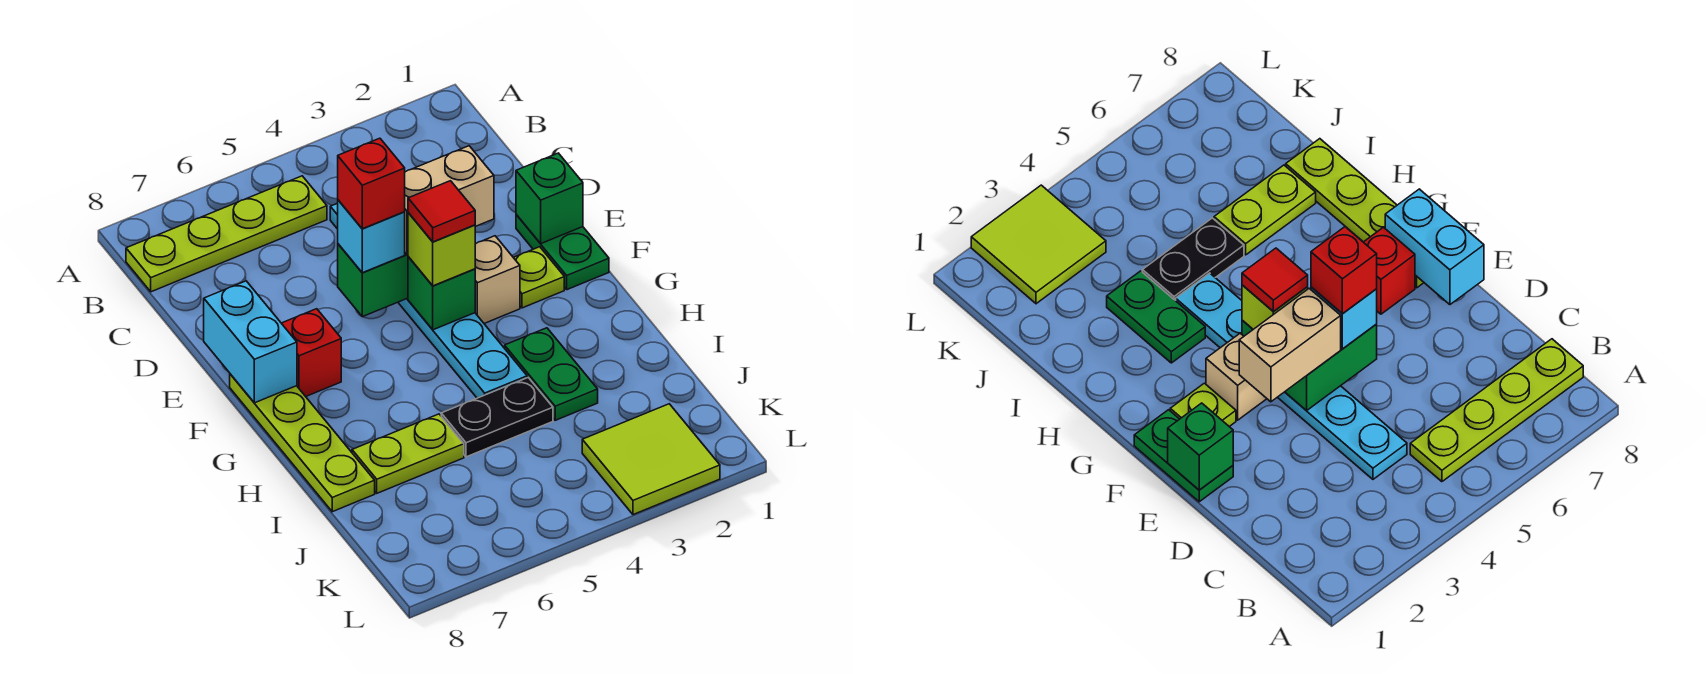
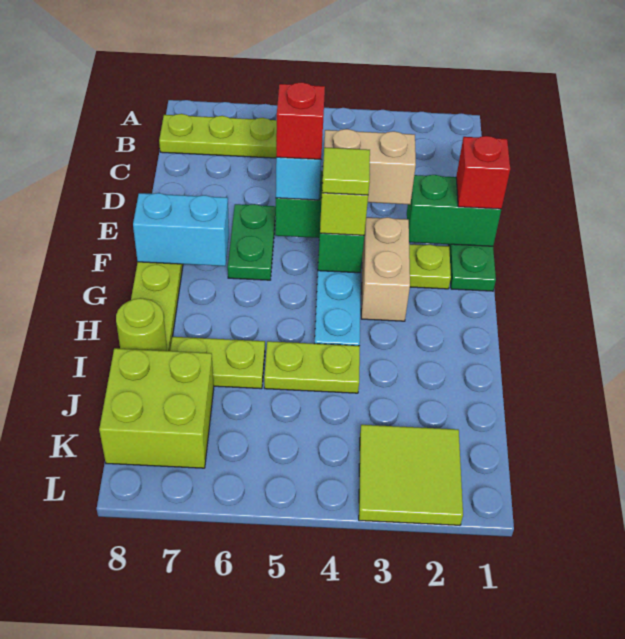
green brick E1 level 2 -> green brick E1:E2 level 2
cyan brick E8:F8 level 2 -> cyan brick F7:F8 level 2
tan brick F3 level 1 -> tan brick F3:G3 level 1
red tile F4 level 4 -> lime tile F4 level 4
red brick F7 level 1 -> red brick E1 level 3
green plate H3:I3 level 1 -> green plate E6:F6 level 1
black plate I4:I5 level 1 -> lime plate I4:I5 level 1
none -> lime round brick I8 level 2
none -> lime brick J7:K8 level 1

